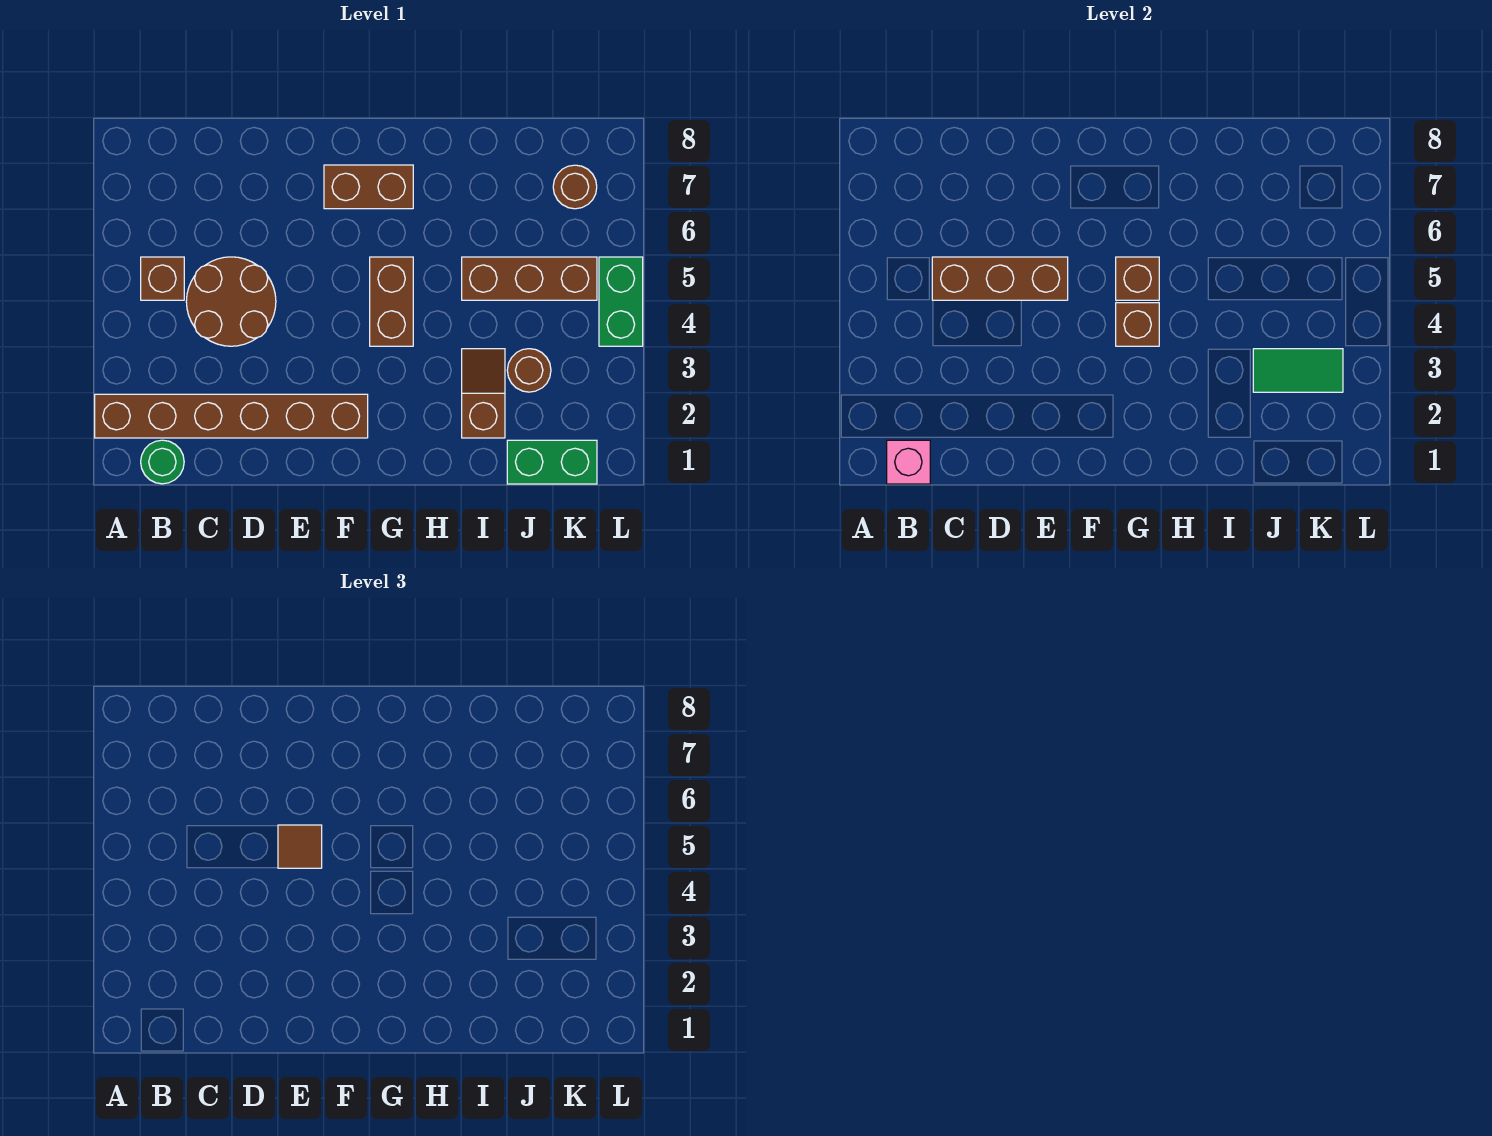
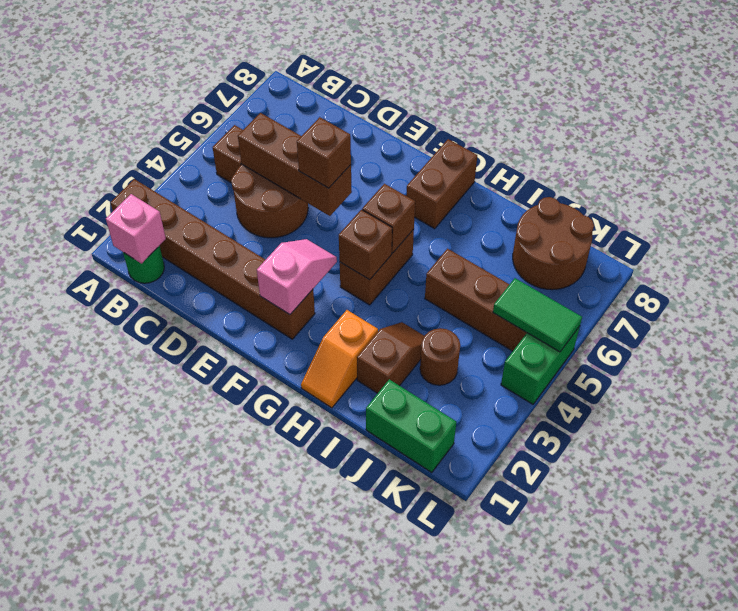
brown tile E5 level 3 -> brown brick E5 level 3
none -> pink slope F2:F3 level 2 top 2
brown brick F7:G7 level 1 -> brown brick G7:G8 level 1
none -> orange slope H1:H2 level 1 top 2
green tile J3:K3 level 2 -> green tile K5:L5 level 2
brown round brick K7 level 1 -> brown round brick J7:K8 level 1

